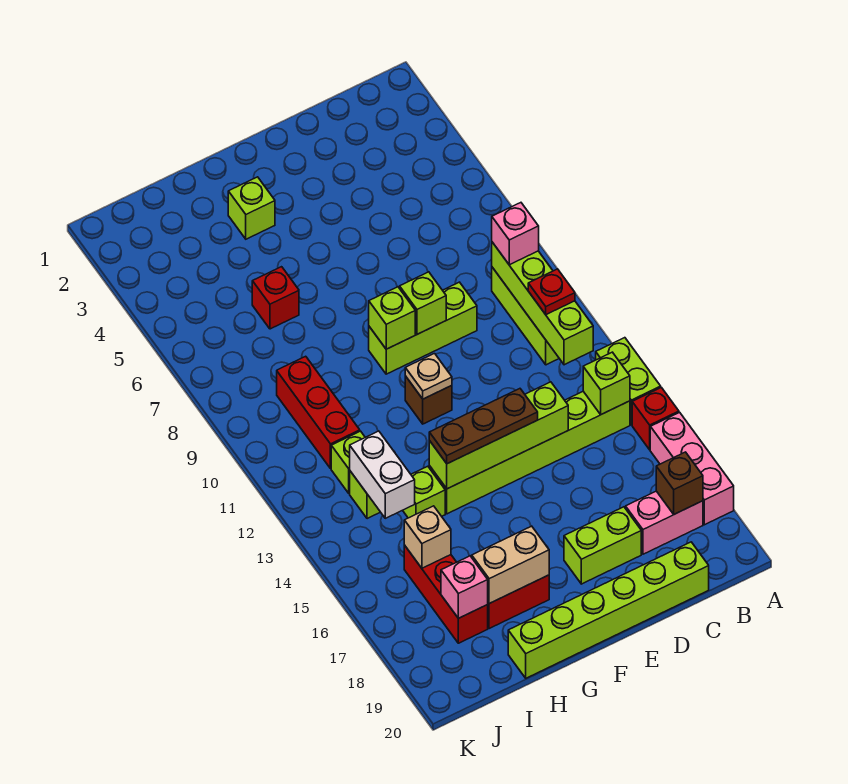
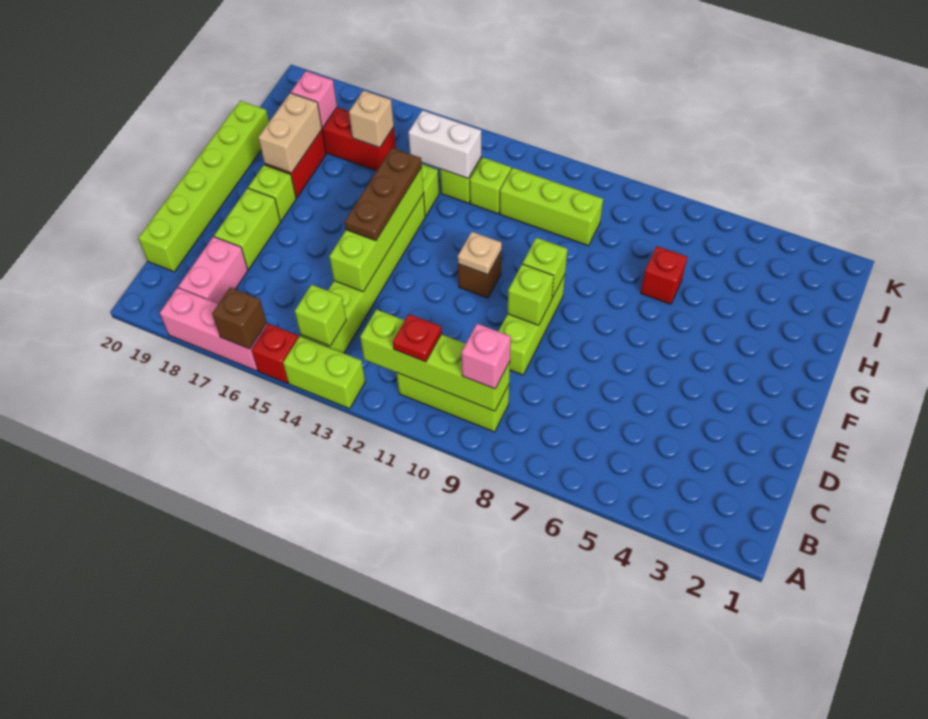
brown brick B18 level 2 -> brown brick A16 level 2
lime brick G3 level 1 -> lime brick F18 level 1
red brick I9:I11 level 1 -> lime brick I9:I11 level 1

